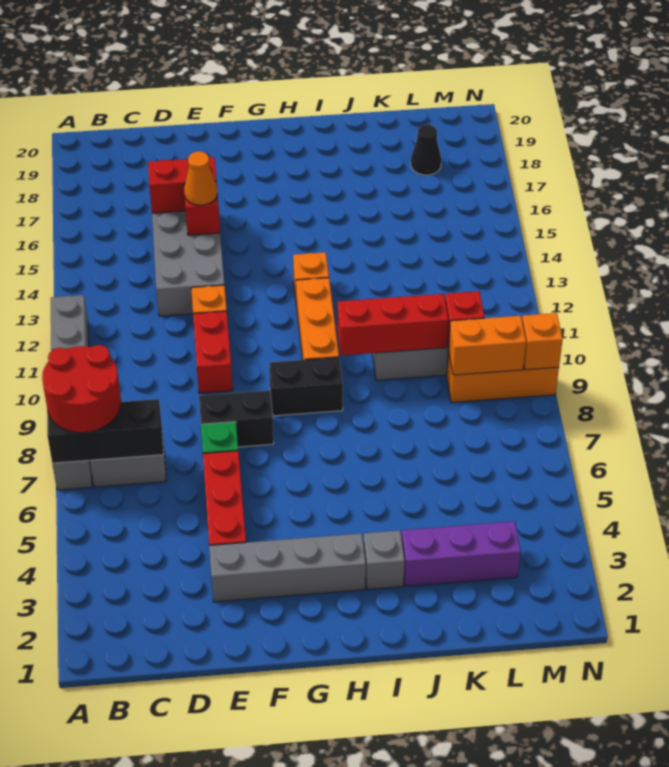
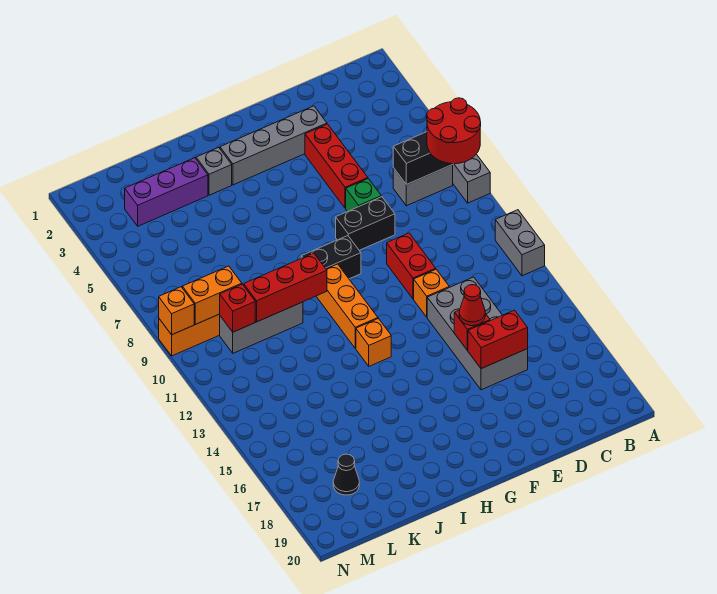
orange cone E15 level 3 -> red cone E15 level 3

